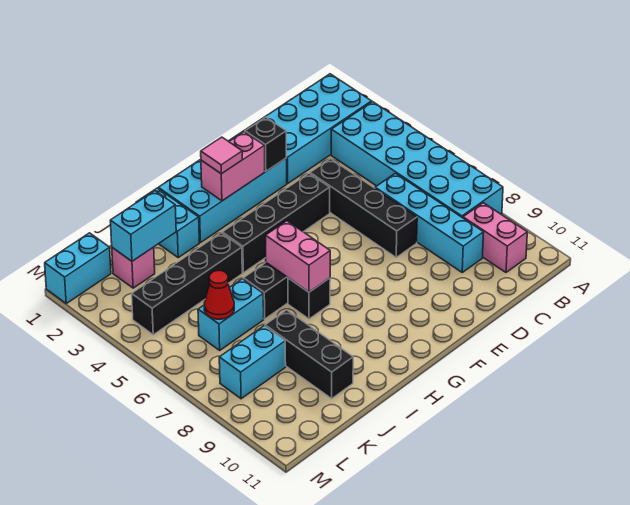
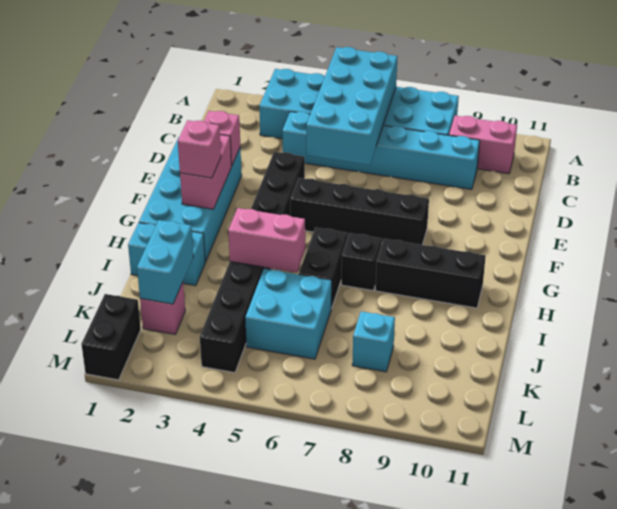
cyan brick A1:D2 level 1 -> cyan brick A5:D6 level 2
cyan brick C6:C9 level 1 -> cyan brick C4:C9 level 1
black brick D4:D7 level 1 -> black brick F5:F8 level 1
black brick E2 level 2 -> pink brick E2 level 2
pink tile G2 level 3 -> pink brick G2 level 3
pink brick H6:H7 level 2 -> pink brick I4:I5 level 2
cyan brick J6:K6 level 1 -> cyan brick J5:K6 level 1
black brick J8:J10 level 1 -> black brick H8:H10 level 1
red cone K6 level 2 -> none
cyan brick K8:L8 level 1 -> cyan brick K8 level 1
cyan brick L1:M1 level 1 -> black brick L1:M1 level 1

